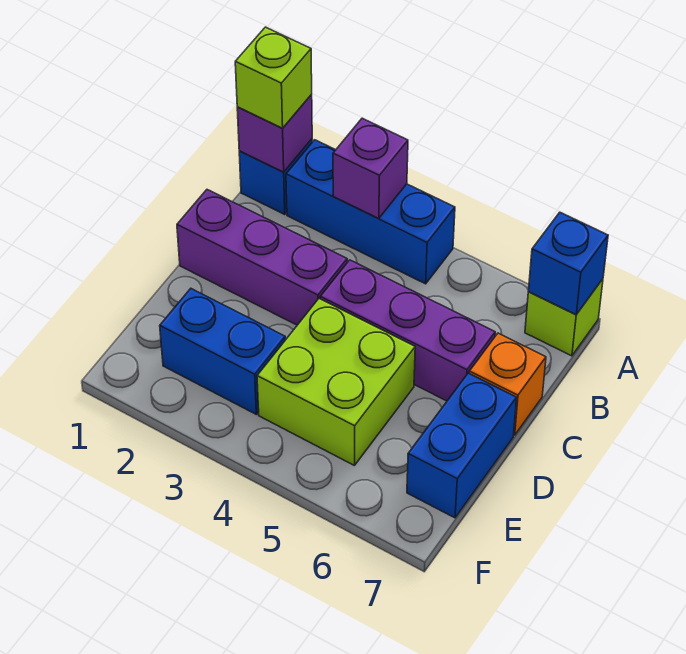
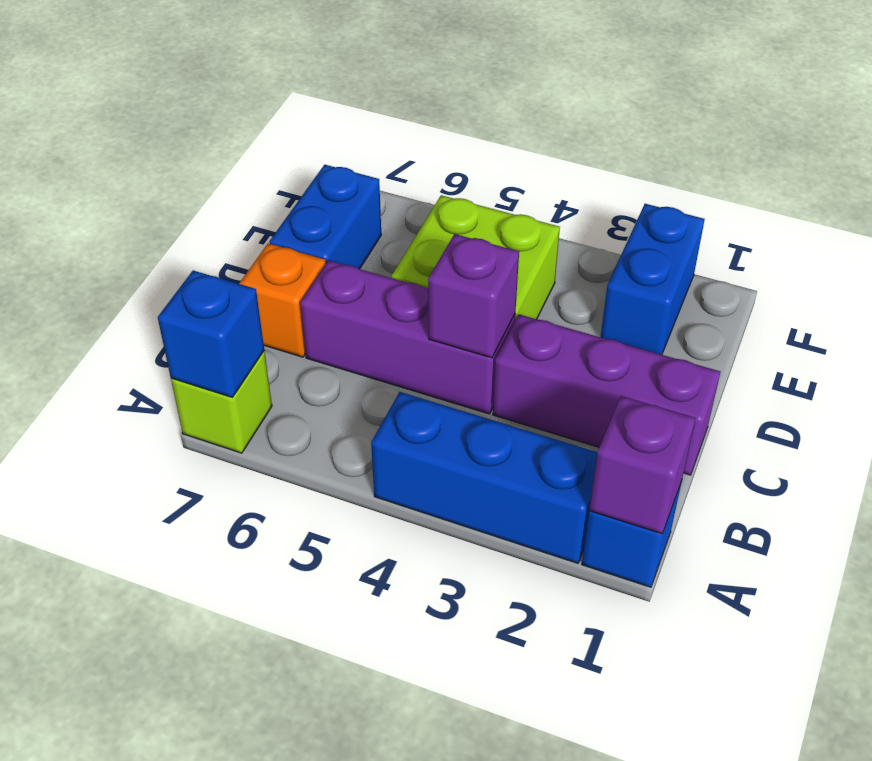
lime brick A1 level 3 -> none
purple brick A3 level 2 -> purple brick C4 level 2
blue brick E2:E3 level 1 -> blue brick E2:F2 level 1

